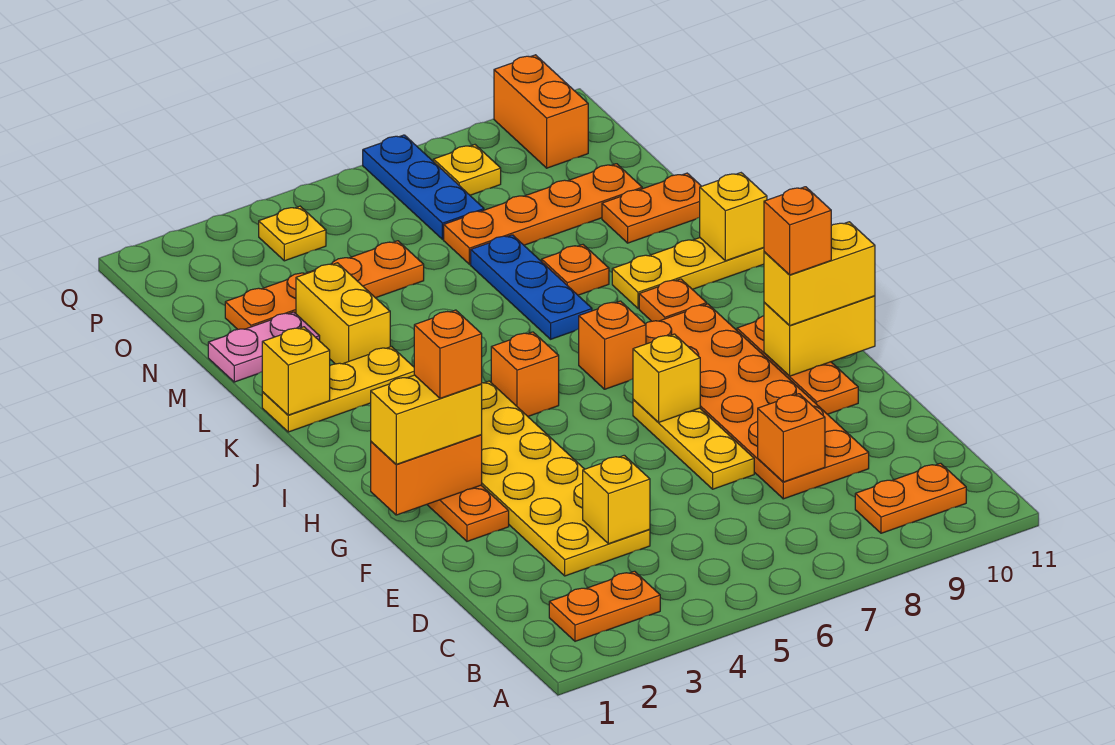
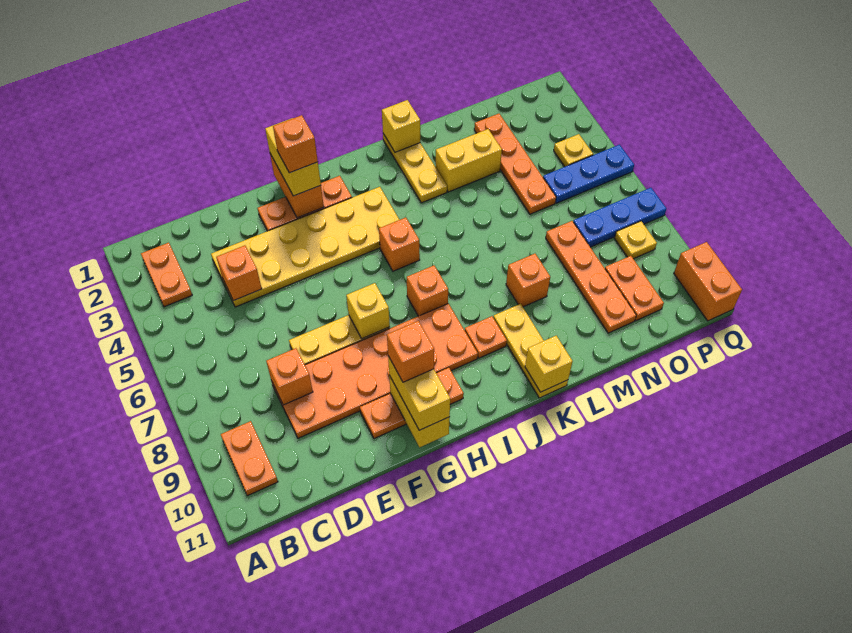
yellow brick D4 level 2 -> orange brick D4 level 2
blue plate K7:M7 level 1 -> blue plate O5:Q5 level 1
orange plate L8 level 1 -> orange brick L8 level 1
pink plate M1:M2 level 1 -> none
orange plate M10:M11 level 1 -> orange plate O9:O10 level 1
orange brick P10:Q10 level 1 -> orange brick Q10:Q11 level 1

